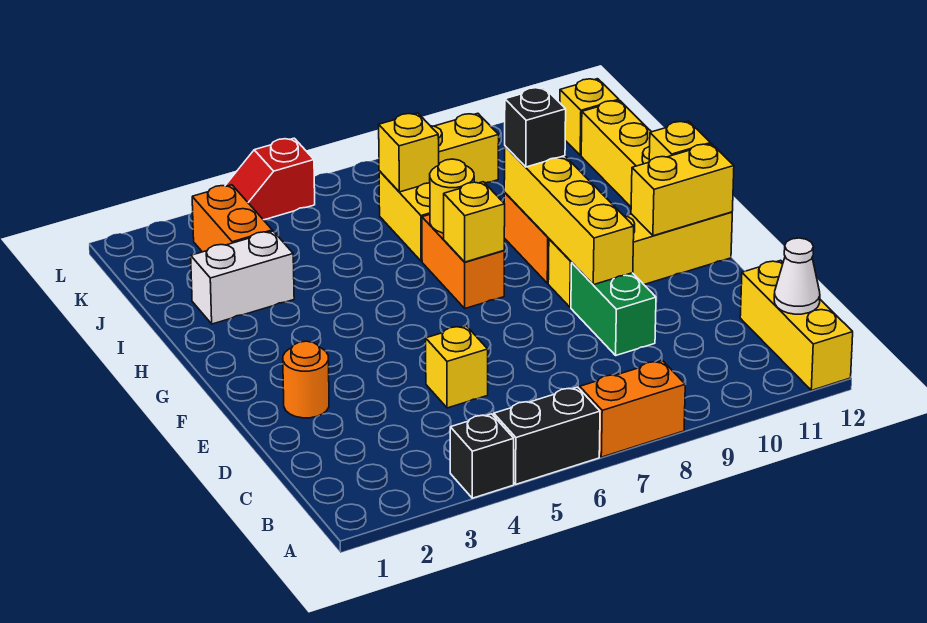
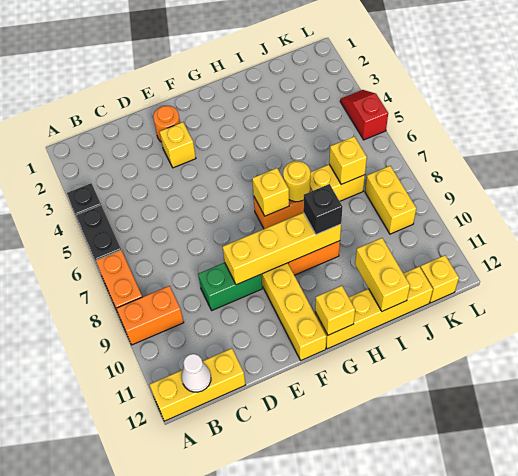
yellow brick D5 level 1 -> yellow brick E3 level 1
yellow brick F11:F12 level 2 -> yellow brick I11:I12 level 2
white brick I2:I3 level 1 -> none
orange brick J3:K3 level 1 -> orange brick A9:B9 level 1

